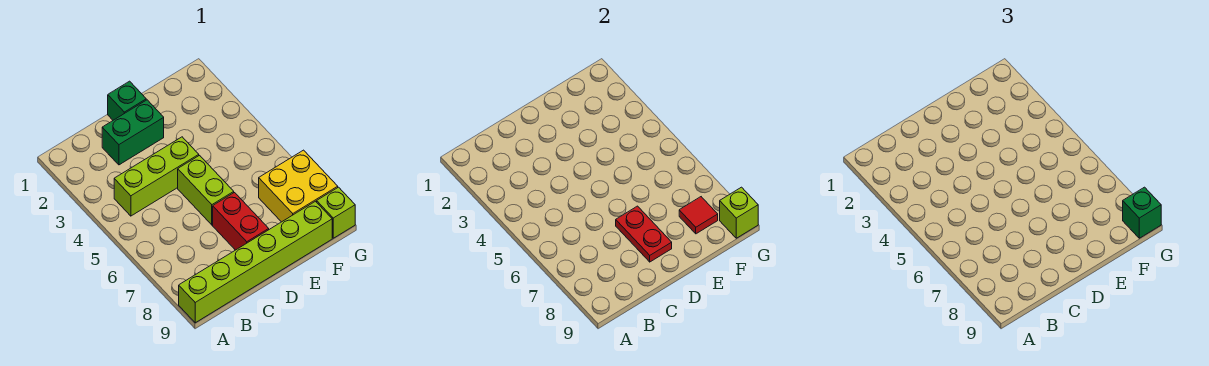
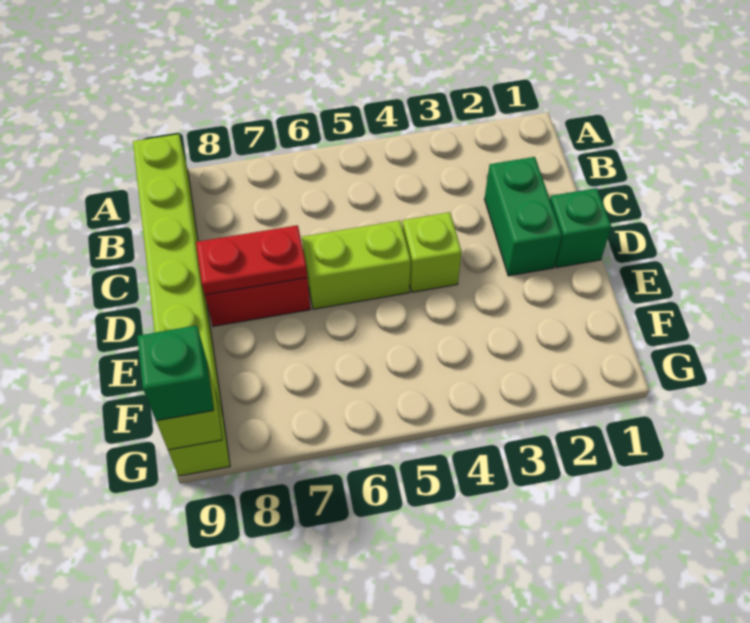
lime brick B4:D4 level 1 -> lime brick D4 level 1
yellow brick F7:G8 level 1 -> none
red tile F8 level 2 -> none

